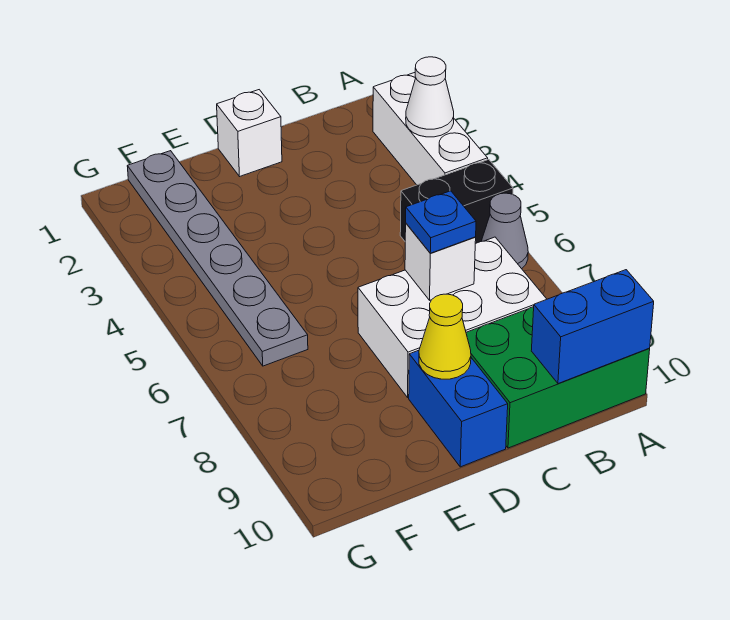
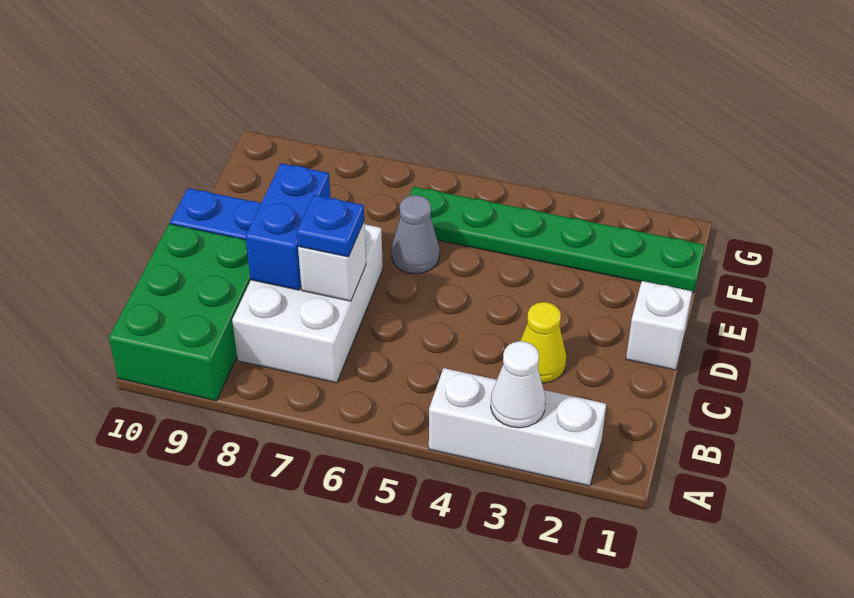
black brick A5:B5 level 1 -> none
grey cone A6 level 1 -> grey cone E6 level 1
blue brick A10:B10 level 2 -> blue brick C8:D8 level 2
yellow cone D9 level 2 -> yellow cone C3 level 1
grey plate F1:F6 level 1 -> green plate F1:F6 level 1

